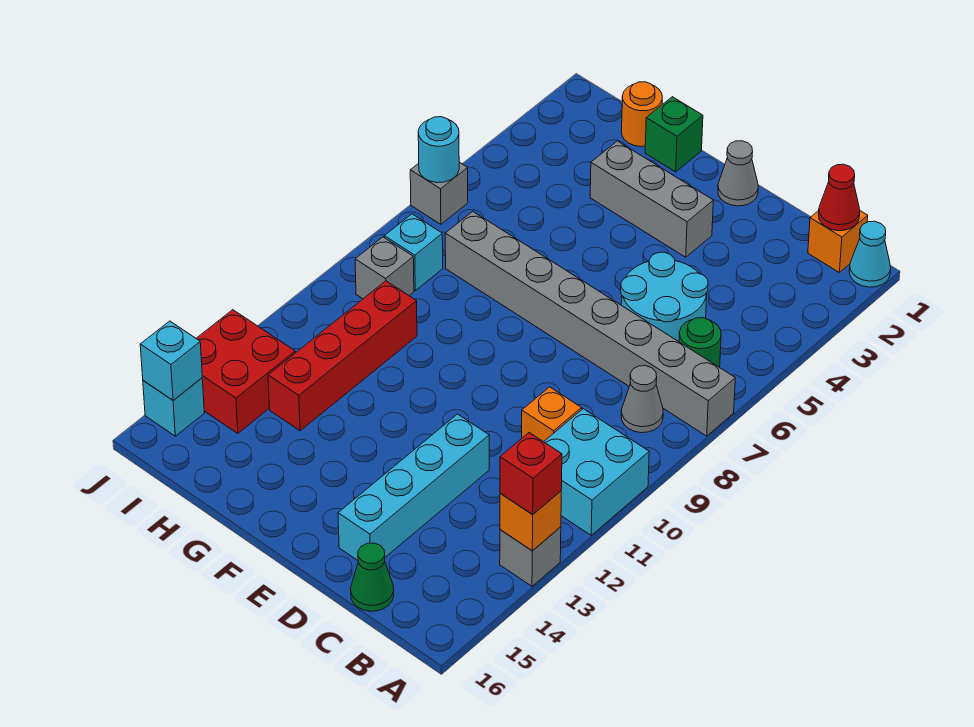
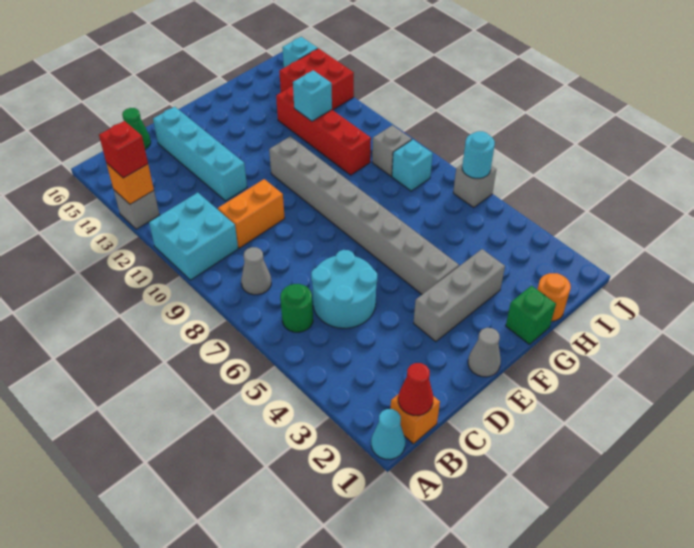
grey brick A7:H7 level 1 -> grey brick F4:F11 level 1
orange brick C10 level 1 -> orange brick C10:D10 level 1
cyan brick J15 level 2 -> cyan brick H12 level 2

